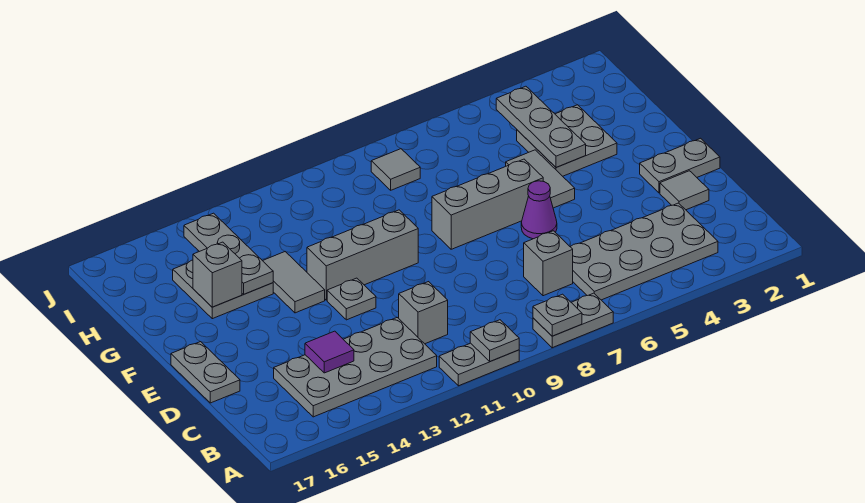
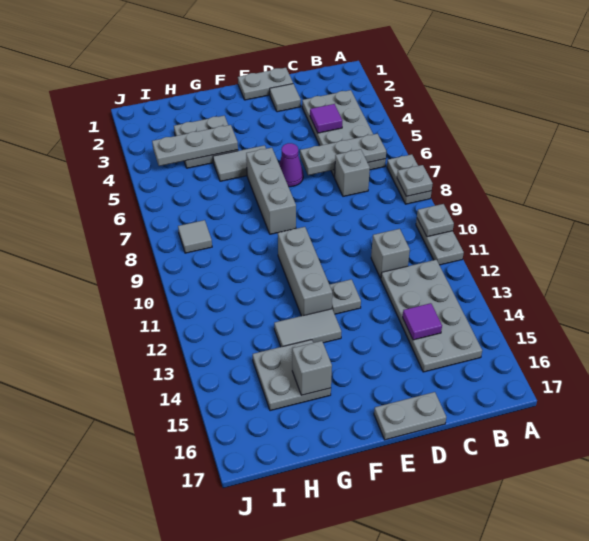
none -> purple tile C4 level 2
grey plate E1:E2 level 1 -> grey plate D1:E1 level 1
grey plate G14:I14 level 2 -> grey plate B6:D6 level 2

